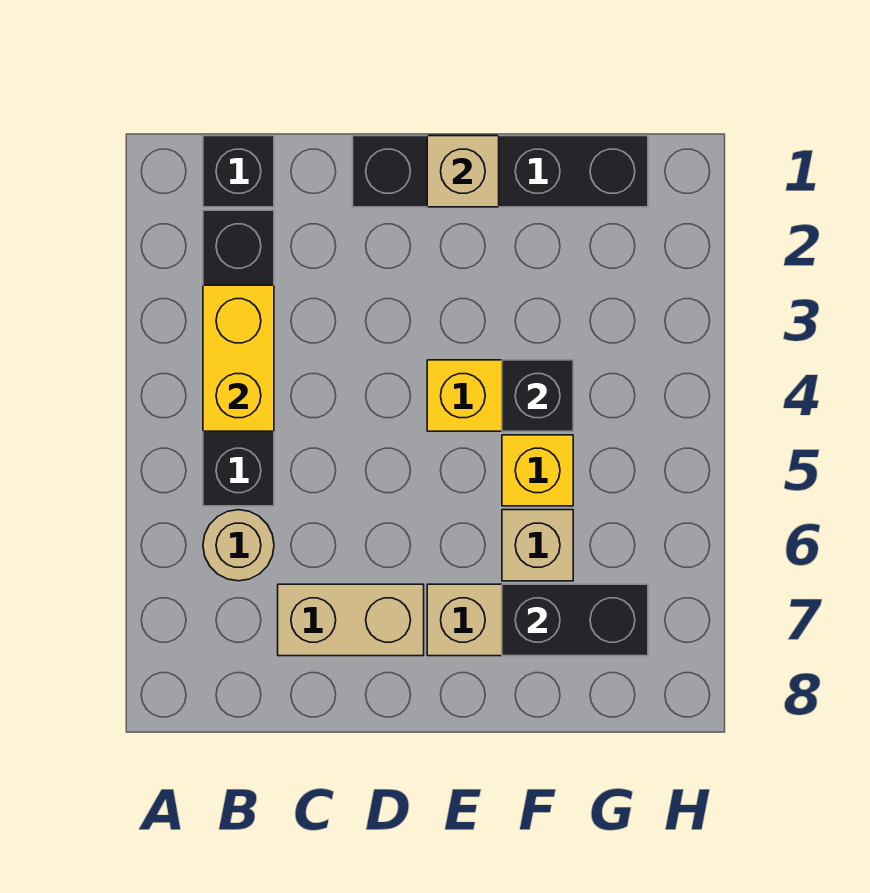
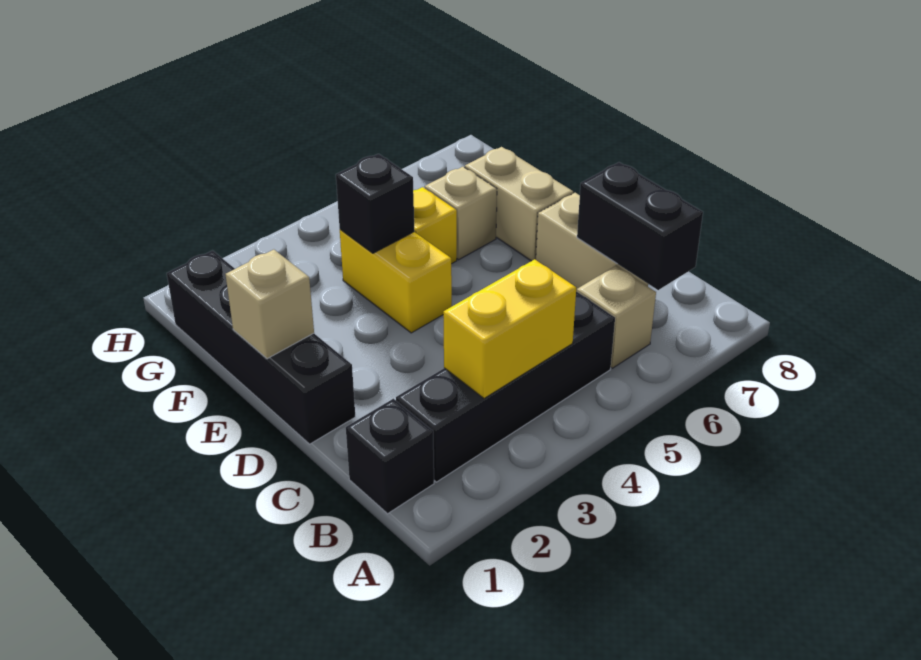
tan round brick B6 level 1 -> tan brick B6 level 1
black brick F7:G7 level 2 -> black brick B7:C7 level 2

